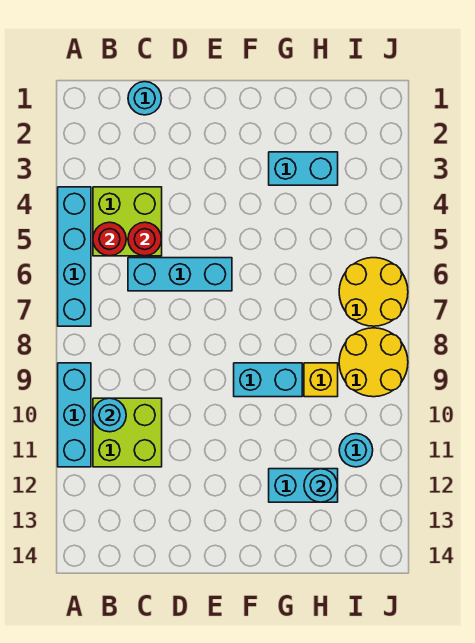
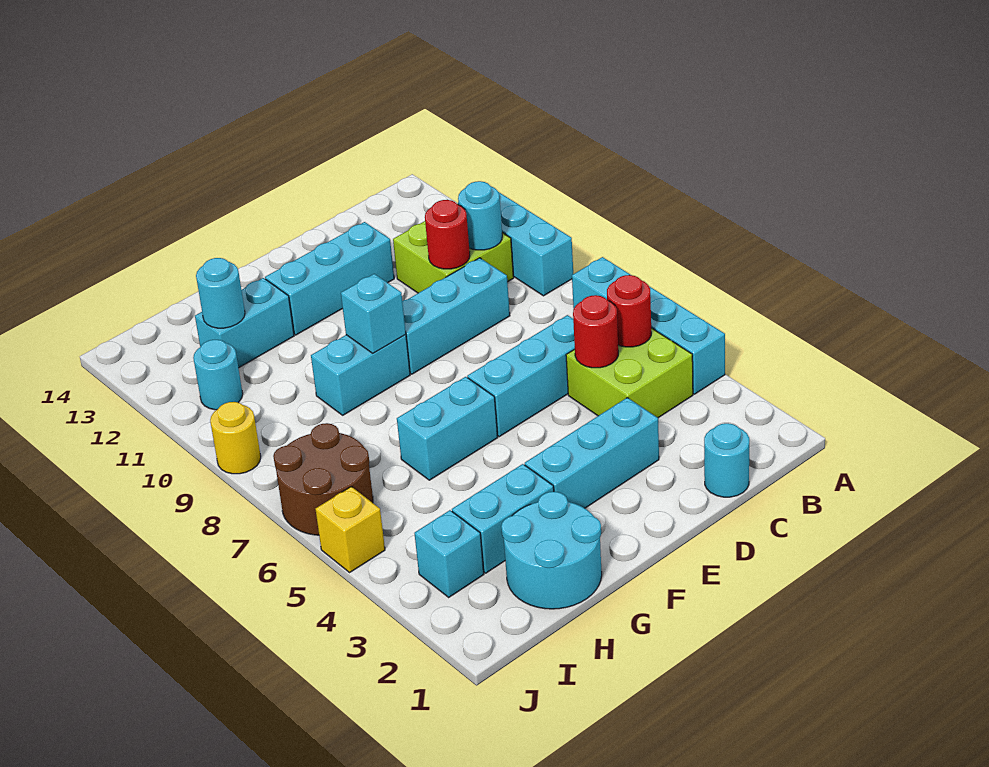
none -> cyan brick C9:E9 level 1
none -> red round brick C10 level 2
none -> cyan brick D3:F3 level 1
none -> cyan brick D12:F12 level 1
none -> cyan brick F6:G6 level 1
none -> cyan brick F9 level 2
none -> cyan round brick G1:H2 level 1
yellow brick H9 level 1 -> yellow brick J5 level 1
none -> cyan brick I3 level 1
yellow round brick I6:J7 level 1 -> brown round brick I6:J7 level 1
yellow round brick I8:J9 level 1 -> yellow round brick J9 level 1

